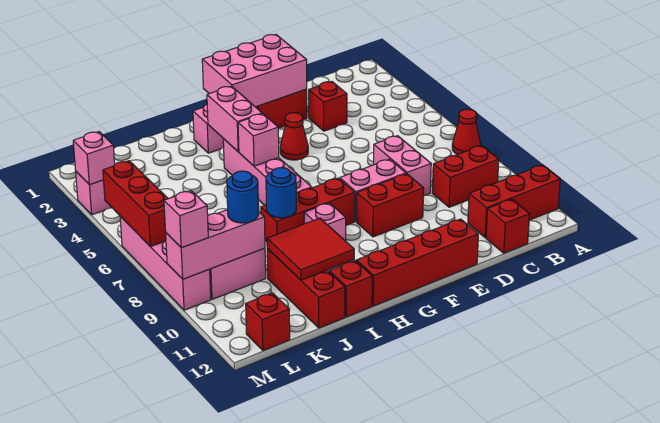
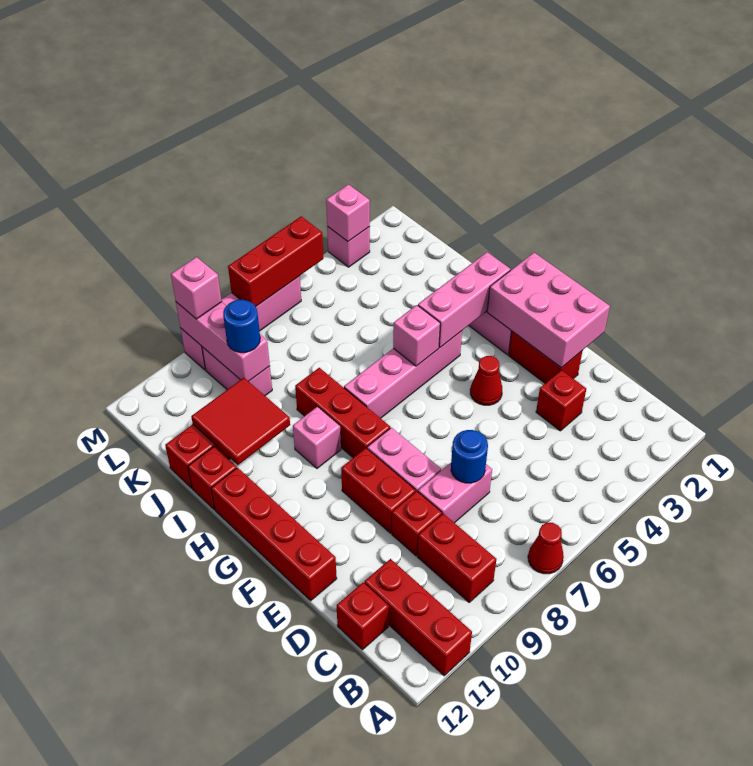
pink brick H3:H4 level 2 -> pink brick H2:H4 level 2
blue round brick I8 level 2 -> blue round brick D7 level 2
red brick L12 level 1 -> red brick D9 level 1

